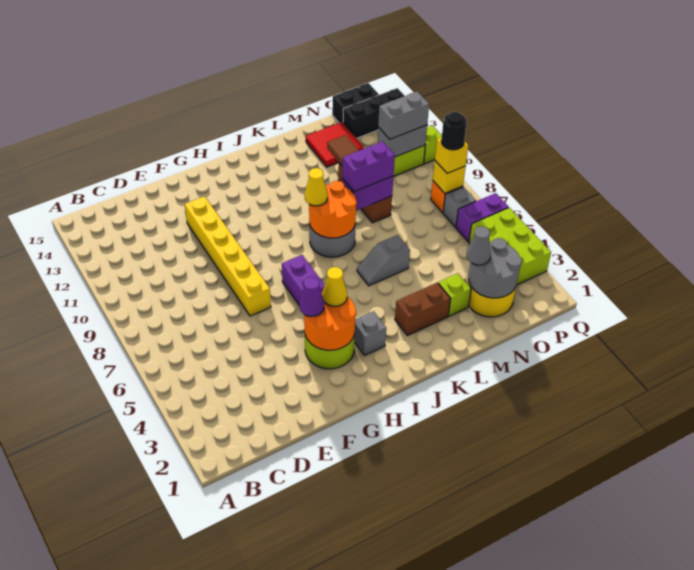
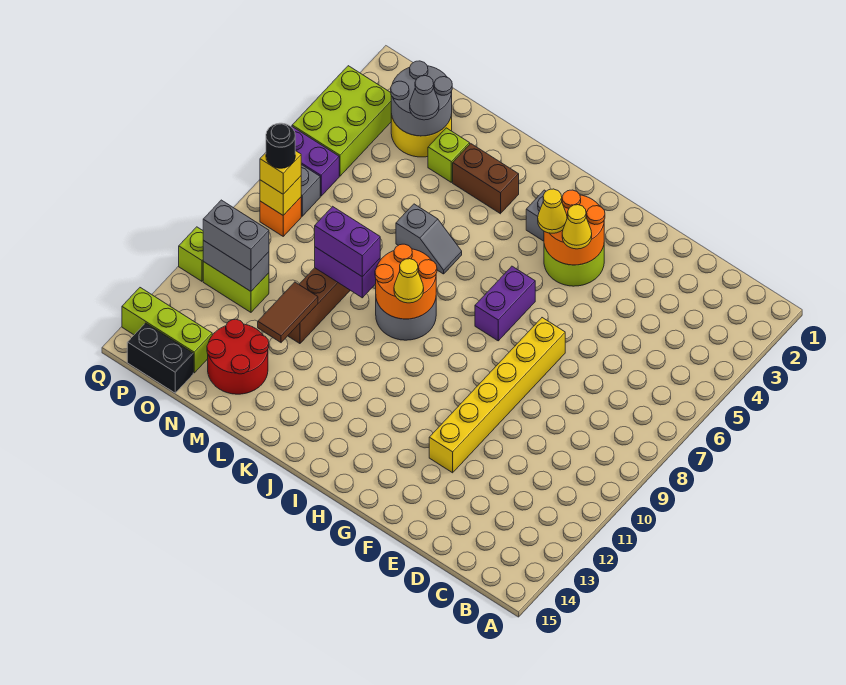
purple cone G4 level 3 -> yellow cone G4 level 3
red tile M13:N14 level 1 -> red round brick M13:N14 level 1
black brick O14:Q14 level 1 -> lime brick O14:Q14 level 1

